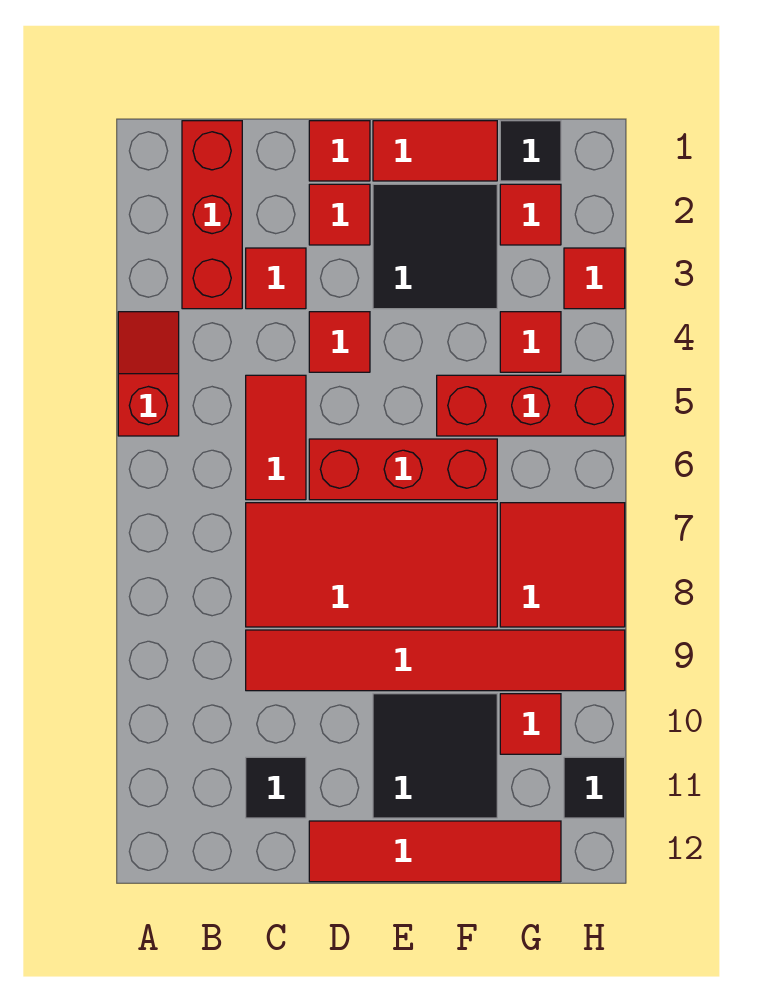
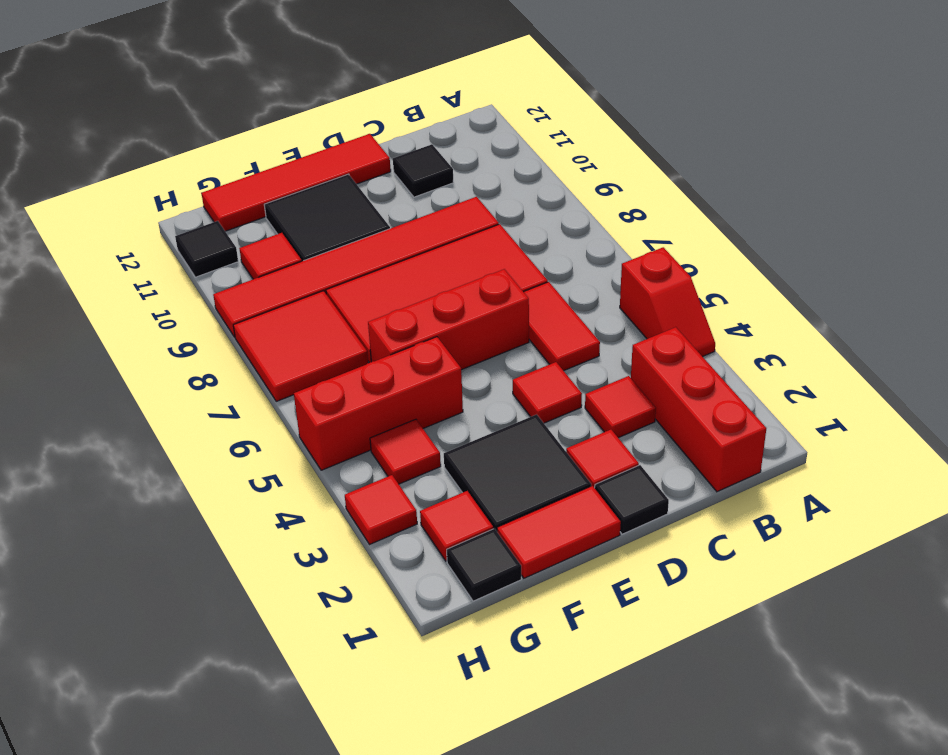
red tile D1 level 1 -> black tile D1 level 1

